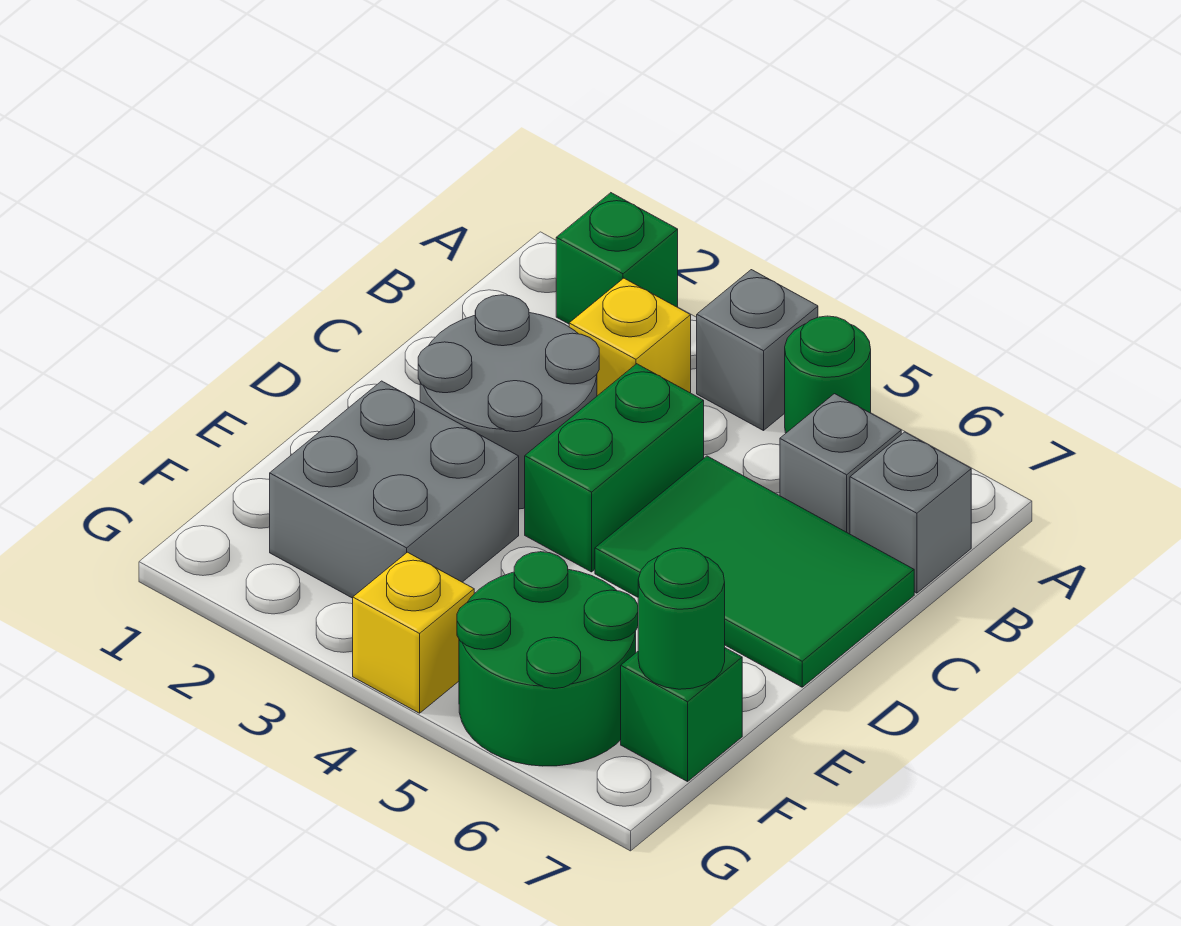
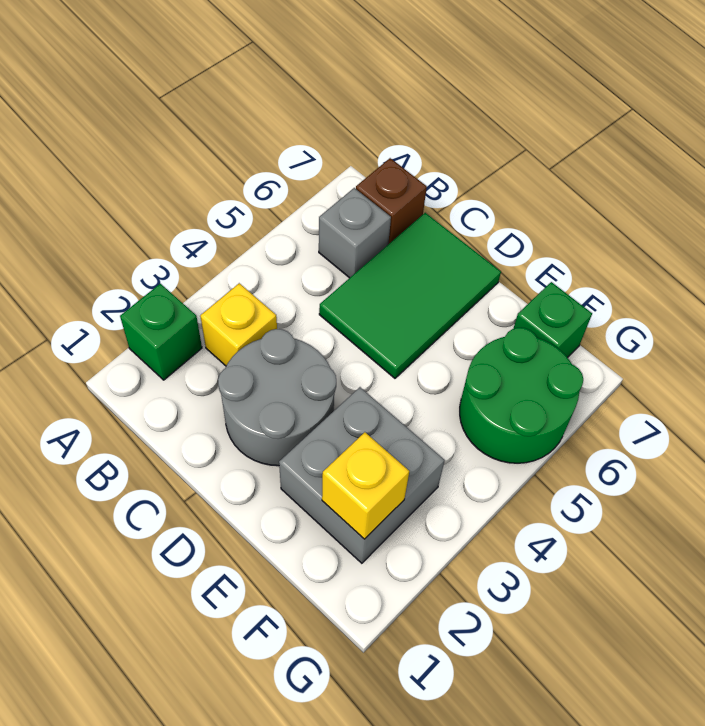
grey brick A4 level 1 -> none
green round brick A5 level 1 -> none
grey brick B7 level 1 -> brown brick B7 level 1
green brick C4:D4 level 1 -> none
green round brick F7 level 2 -> none
yellow brick G4 level 1 -> yellow brick F2 level 2

